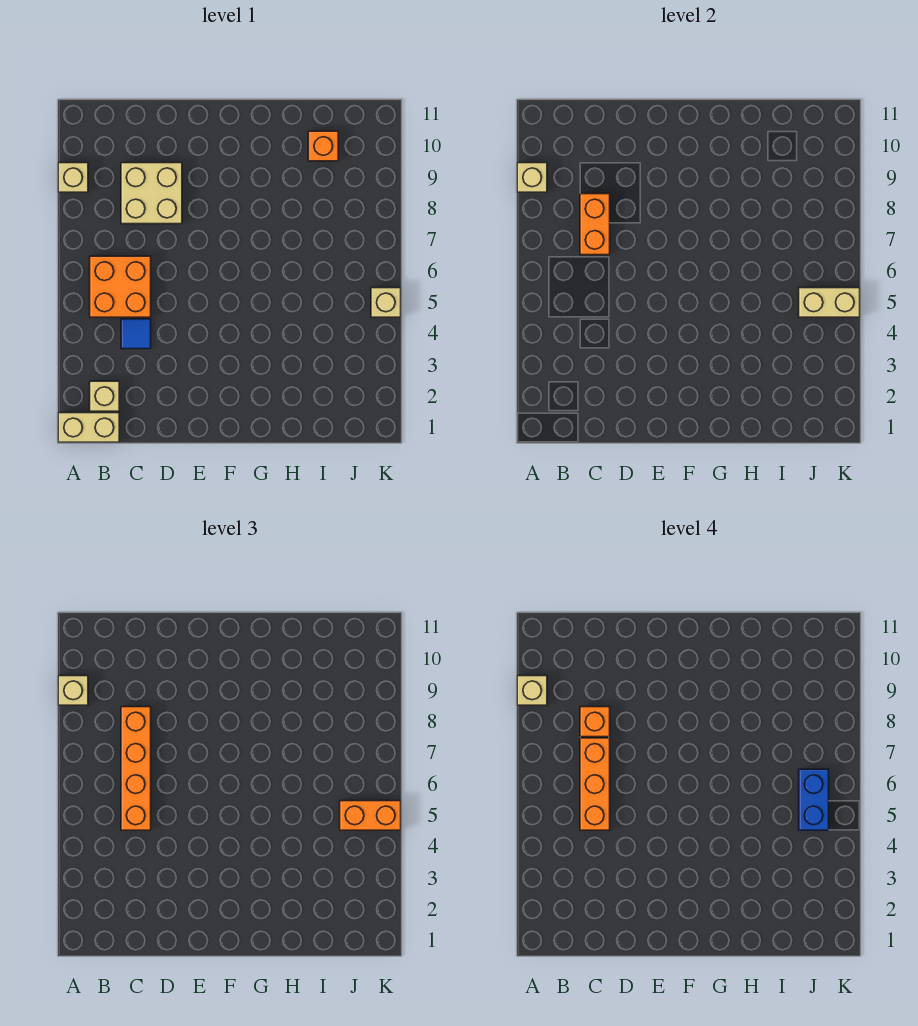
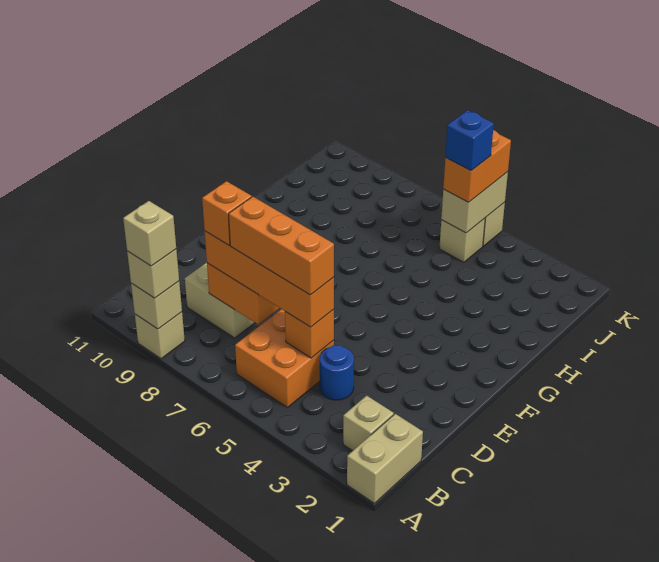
blue tile C4 level 1 -> blue round brick C4 level 1
orange brick I10 level 1 -> orange brick C5 level 2
none -> tan brick J5 level 1
blue brick J5:J6 level 4 -> blue brick J5 level 4

